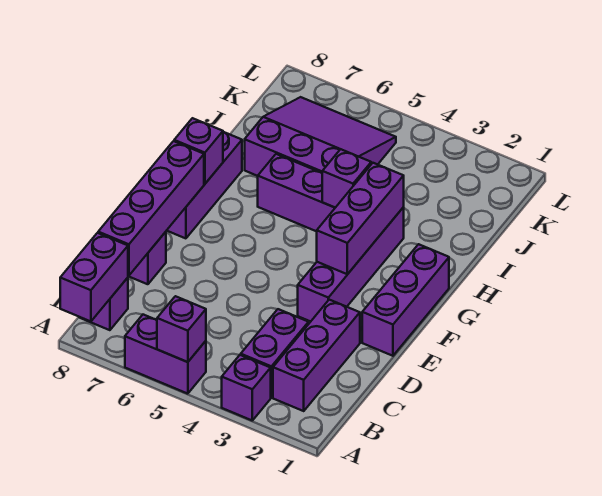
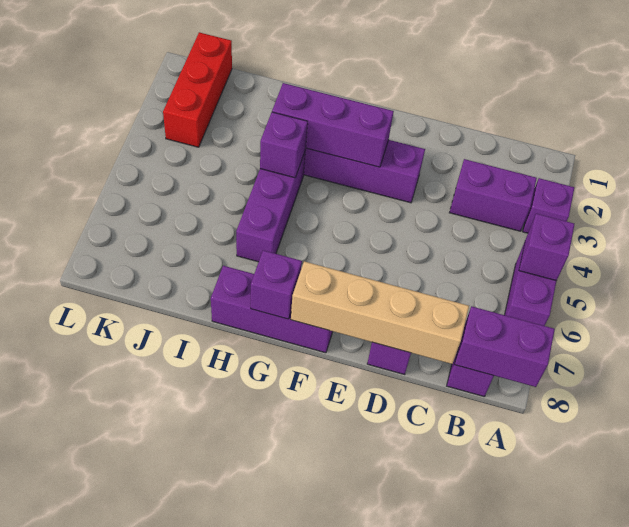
purple brick B2:D2 level 1 -> none
purple brick C8:F8 level 2 -> tan brick C8:F8 level 2
purple brick E1:G1 level 1 -> none
purple slope I5:K7 level 1 top I -> none
none -> red brick K1:K3 level 1

